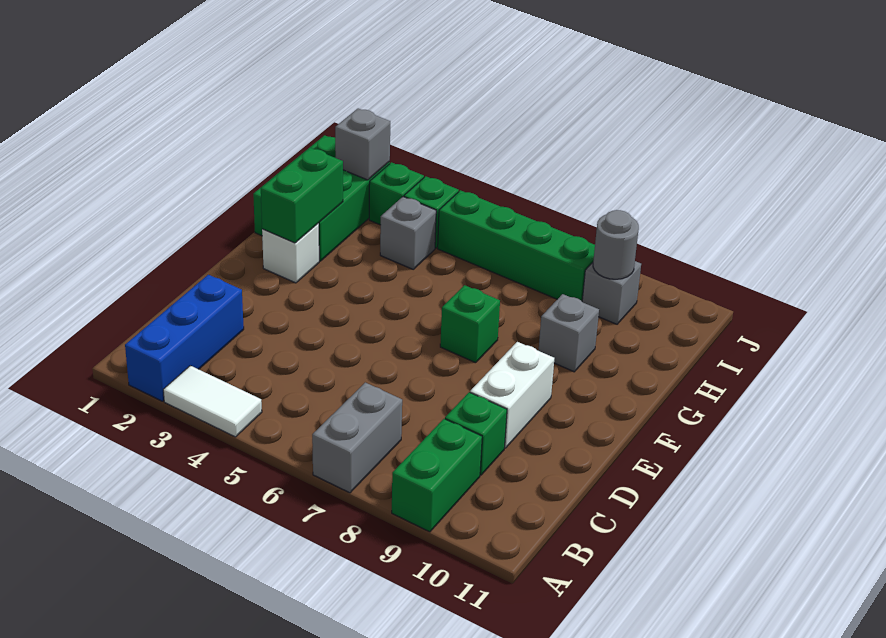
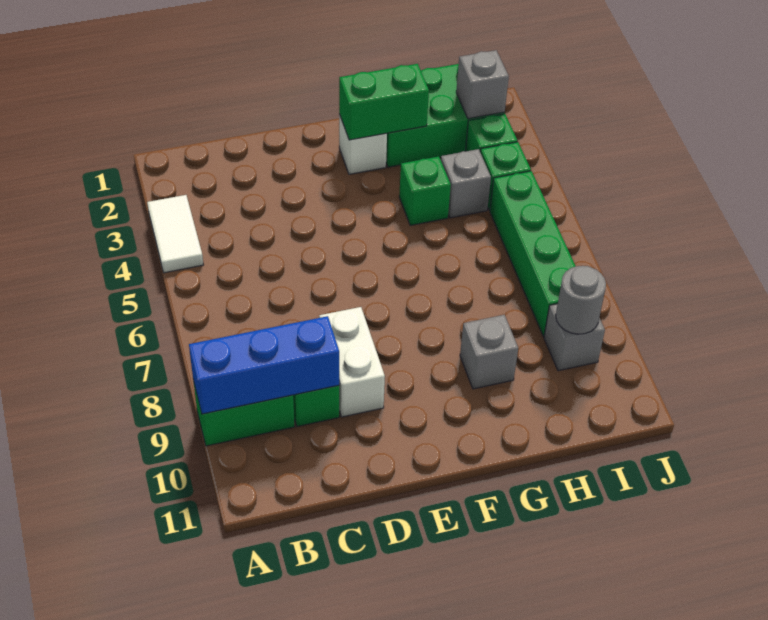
blue brick A2:C2 level 1 -> blue brick A9:C9 level 2
grey brick A7:B7 level 1 -> none
white brick D9:E9 level 1 -> white brick D8:D9 level 1
green brick F7 level 1 -> green brick G4 level 1

